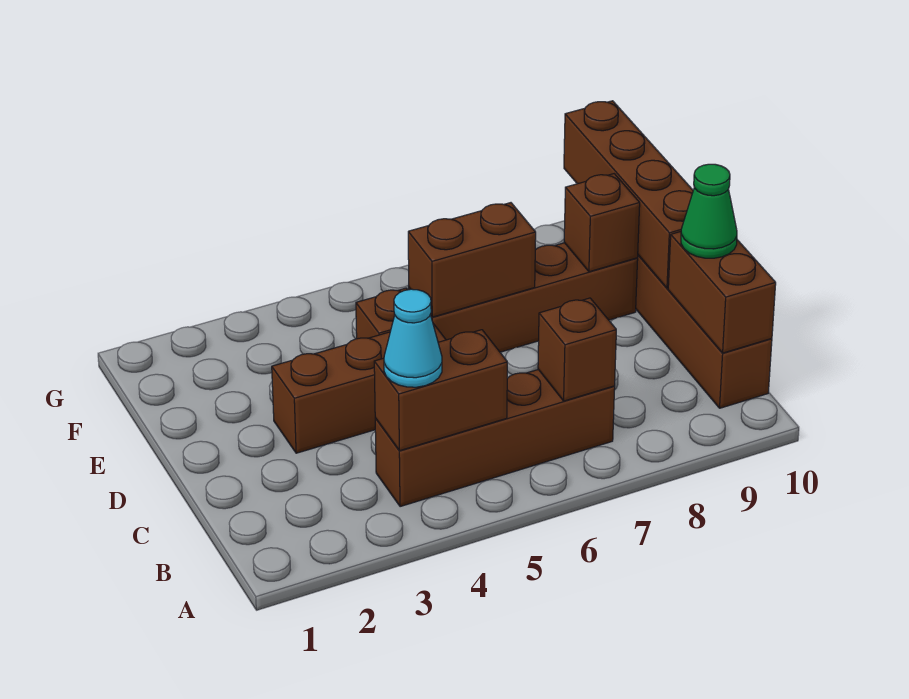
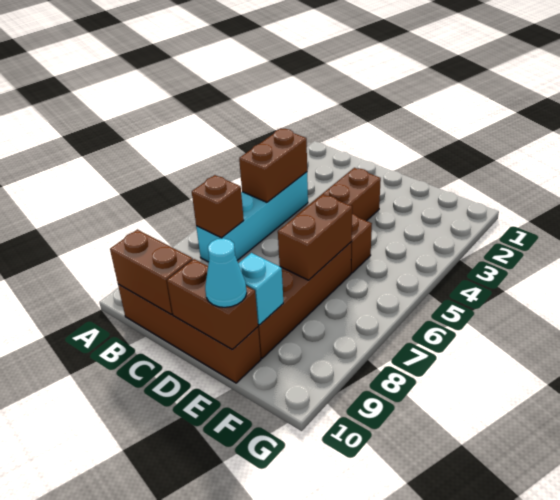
brown brick B4:B7 level 1 -> cyan brick B4:B7 level 1
cyan cone B4 level 3 -> cyan cone E10 level 3
green cone C10 level 3 -> none
brown brick D10:G10 level 2 -> brown brick D10:E10 level 2
brown brick E9 level 2 -> cyan brick E9 level 2

